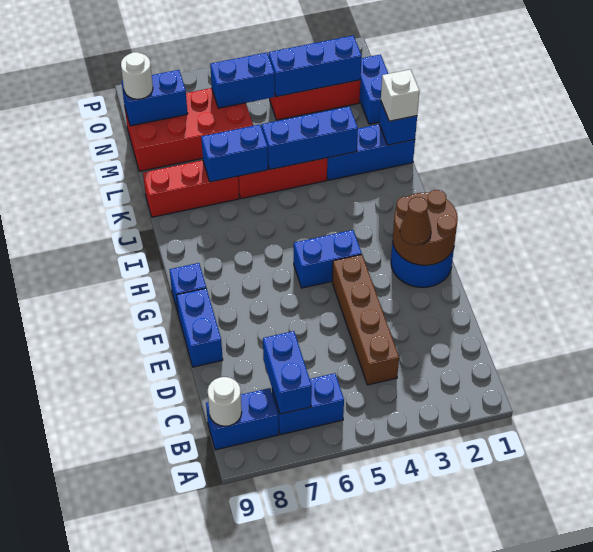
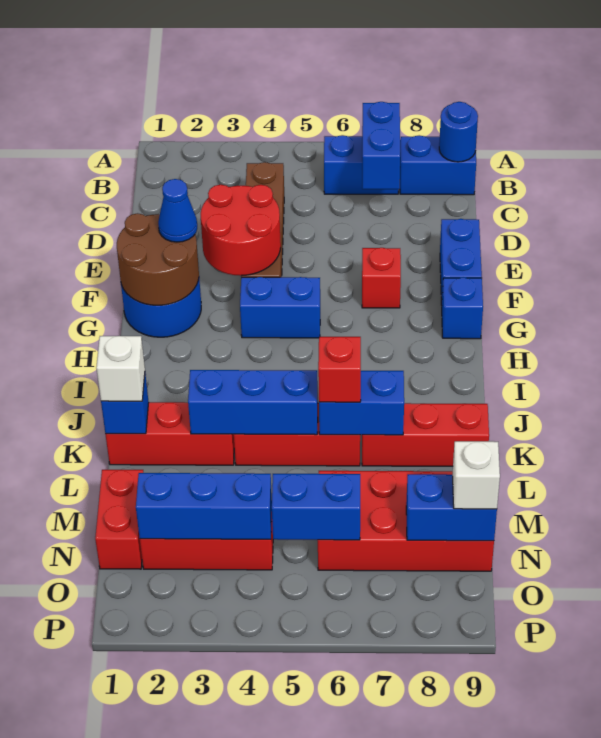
white round brick B9 level 2 -> blue round brick B9 level 2
none -> red round brick E3:F4 level 2
brown cone F2 level 3 -> blue cone F2 level 3
none -> red brick F7 level 1
blue brick K1:K3 level 1 -> red brick K1:K3 level 1
none -> red brick K6 level 3
blue brick M1:N1 level 1 -> red brick M1:N1 level 1
white round brick N9 level 3 -> white brick N9 level 3

